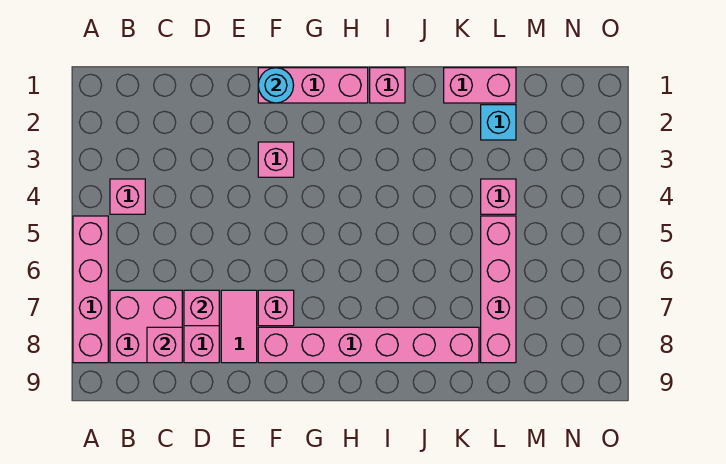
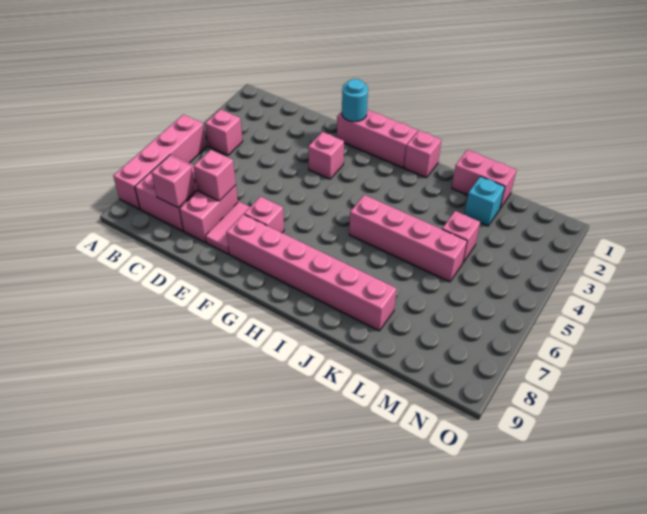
pink brick L5:L8 level 1 -> pink brick I5:L5 level 1

